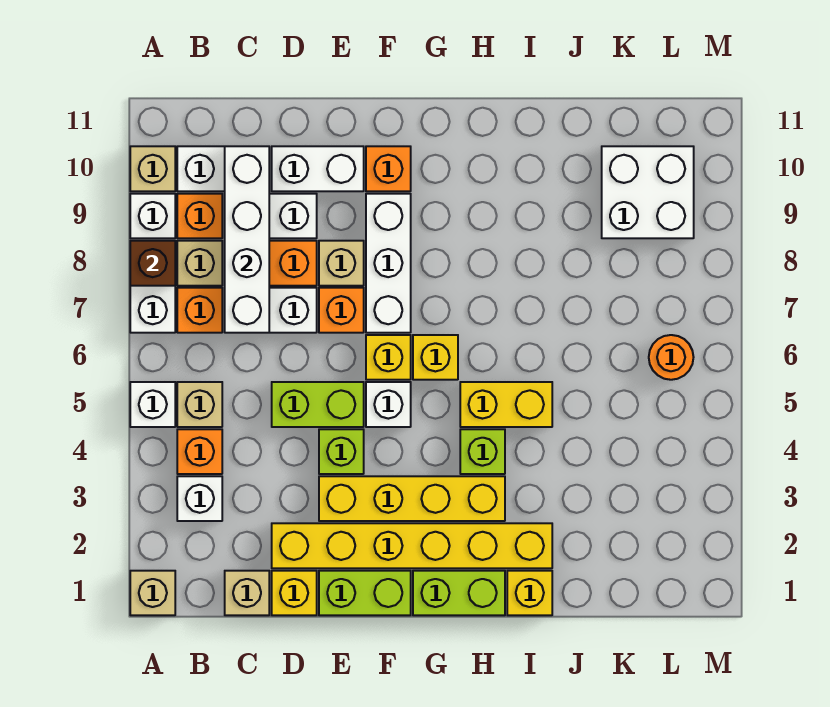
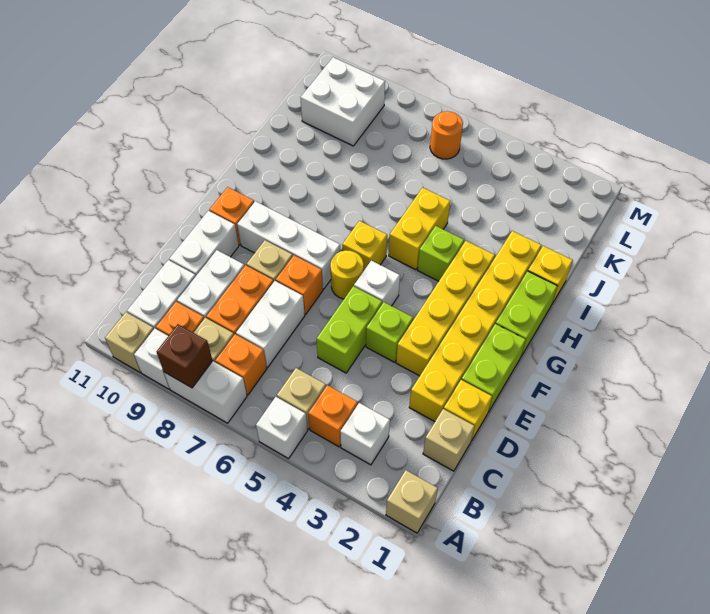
white brick C7:C10 level 2 -> none
yellow brick F6 level 1 -> yellow round brick F6 level 1

